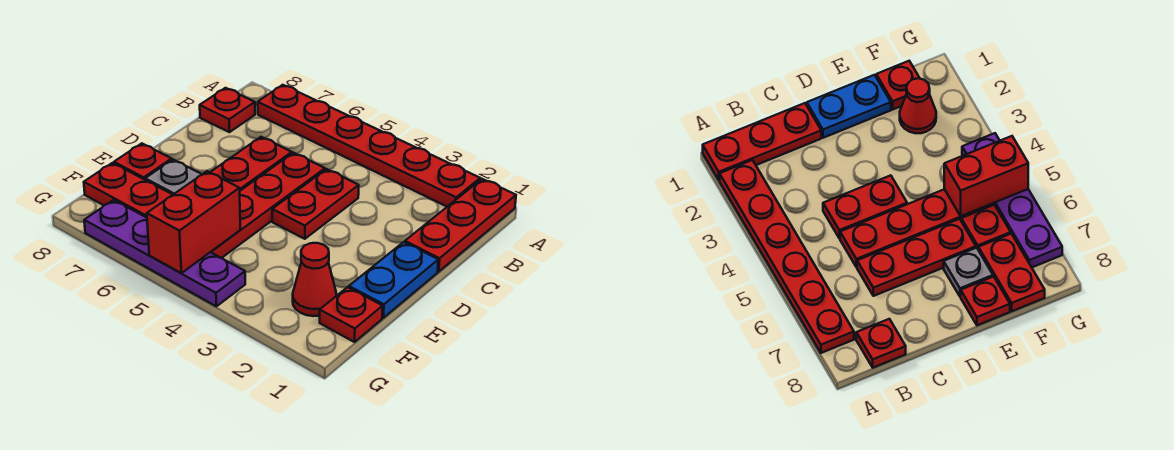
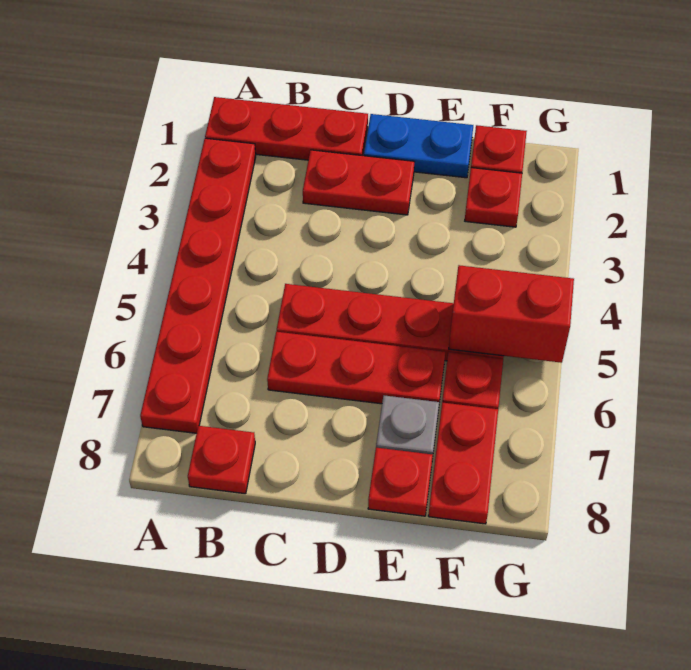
red plate C4:D4 level 1 -> red plate C2:D2 level 1
red cone F2 level 1 -> red plate F2 level 1
purple plate G4:G7 level 1 -> none

